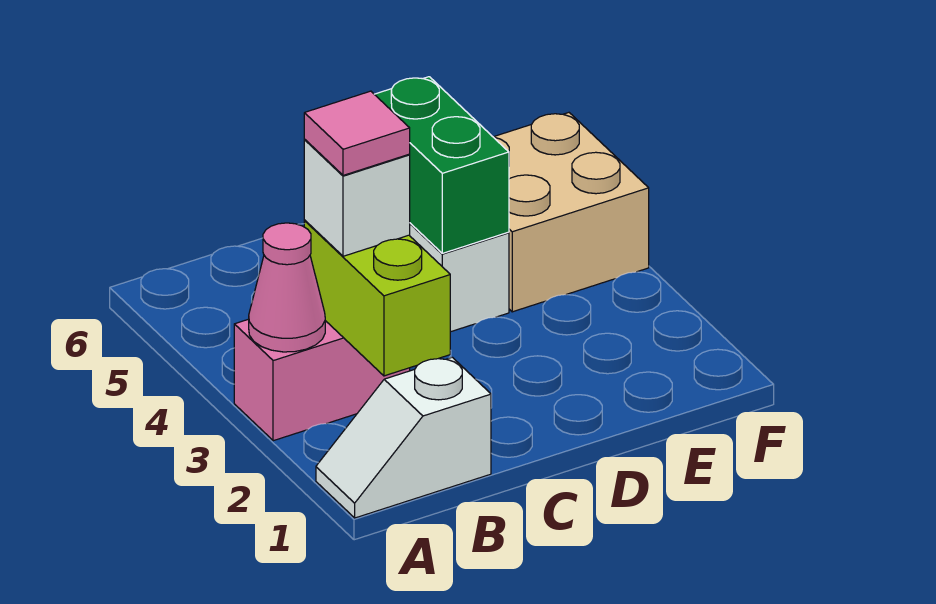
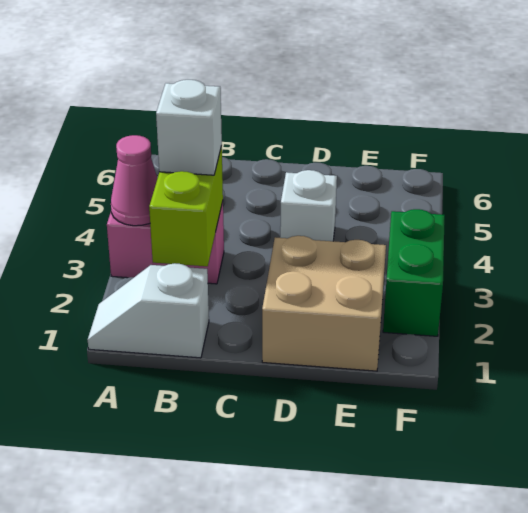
pink tile B3 level 4 -> none
green brick D4:D5 level 2 -> green brick F2:F3 level 1
tan brick E4:F5 level 1 -> tan brick D1:E2 level 1

